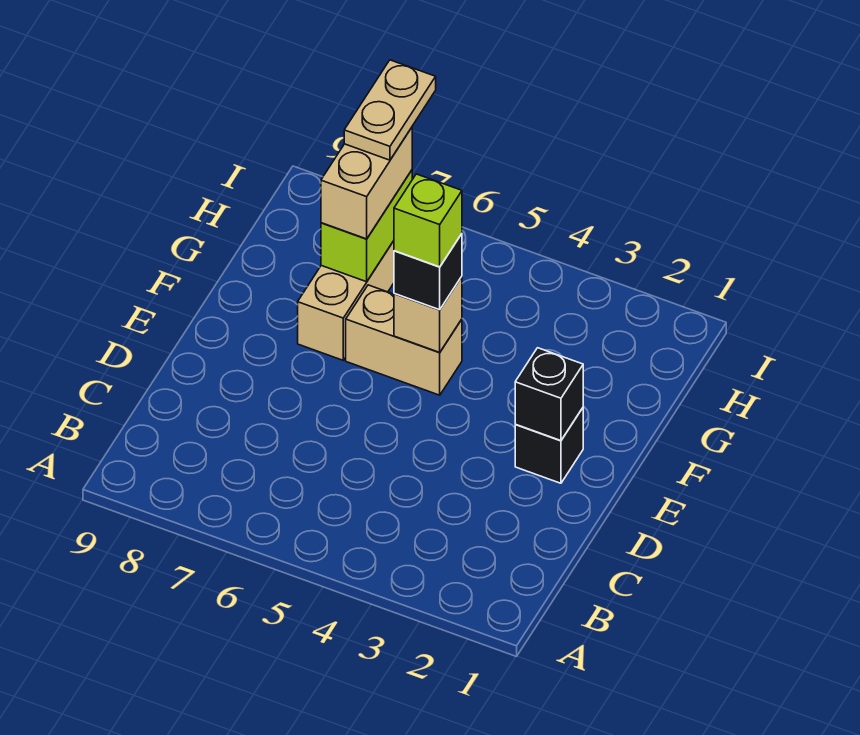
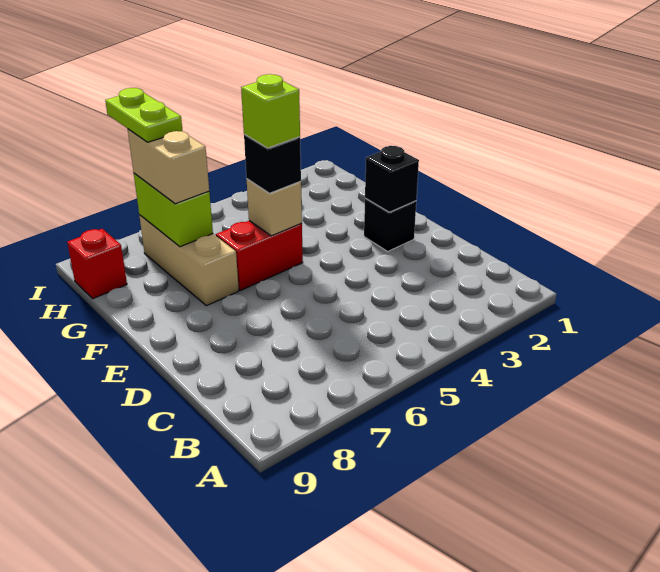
tan brick F5:F6 level 1 -> red brick F5:F6 level 1
tan plate H7:I7 level 4 -> lime plate H7:I7 level 4
none -> red brick H9 level 1

